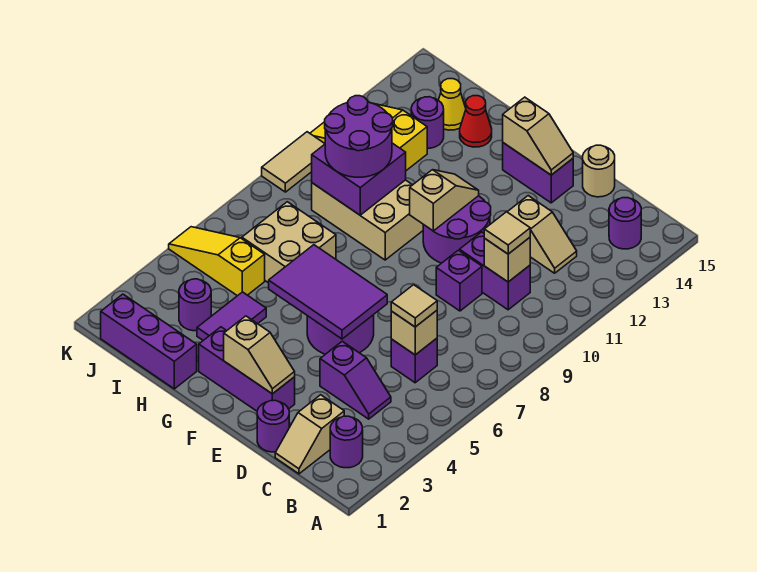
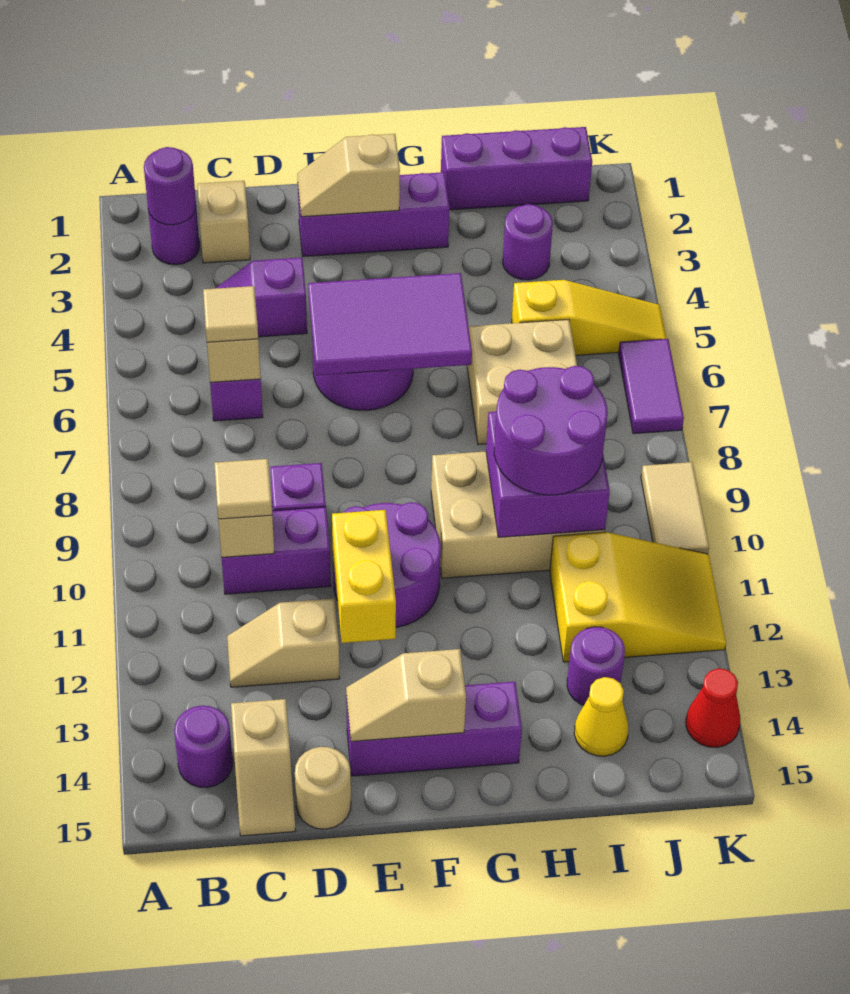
purple round brick D1 level 1 -> purple round brick B2 level 2
none -> yellow brick E11:E12 level 2
purple brick E14:F14 level 1 -> purple brick E14:G14 level 1
tan slope F10:F11 level 2 top 10 -> tan slope C14:C15 level 1 top 14
purple tile H3:H4 level 1 -> purple tile K6:K7 level 1
red cone H14 level 1 -> red cone K14 level 1

